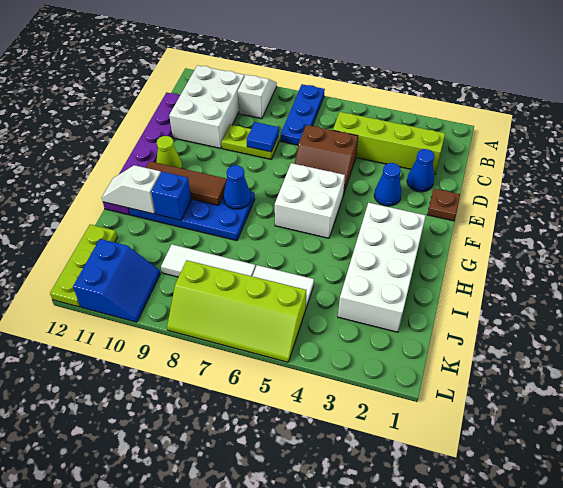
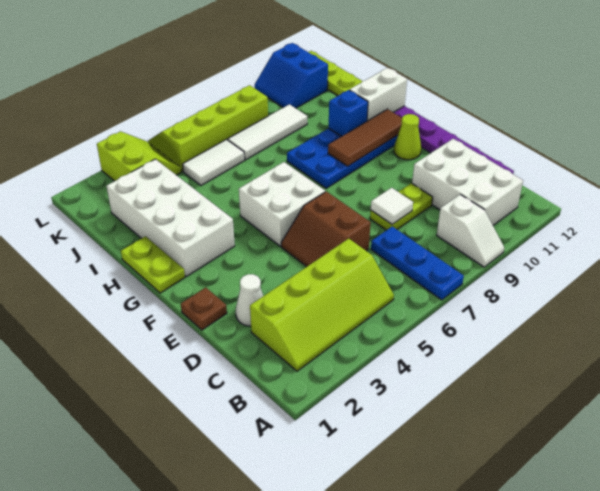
blue cone D2 level 1 -> white cone D2 level 1
brown slope D5:E6 level 1 top D -> brown slope D5:E6 level 1 top 6
blue tile D8 level 2 -> white tile D8 level 2
blue cone E3 level 1 -> none
none -> lime plate G1:H1 level 1
blue cone G8 level 2 -> none
white slope H11:H12 level 2 top 11 -> white brick H11:H12 level 2
none -> lime slope K3:L4 level 1 top 3

